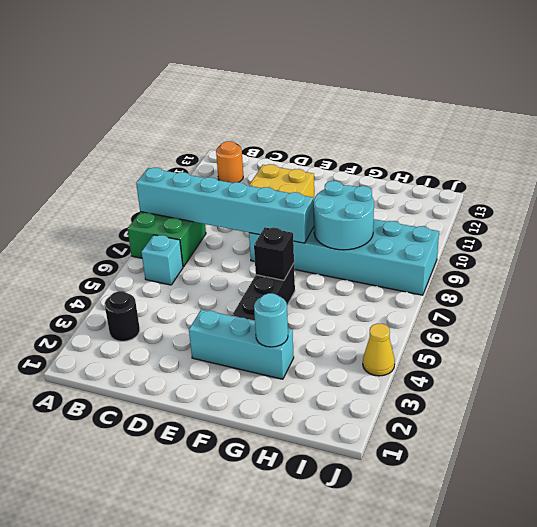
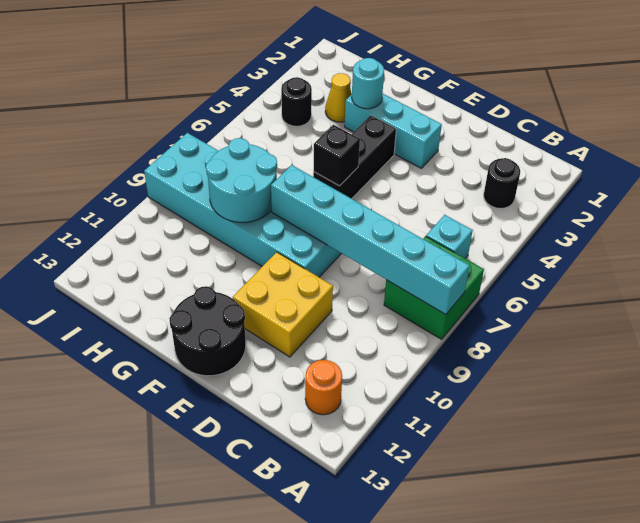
none -> black round brick E12:F13 level 1
none -> black round brick I4 level 1
yellow cone J4 level 1 -> yellow cone H3 level 1

